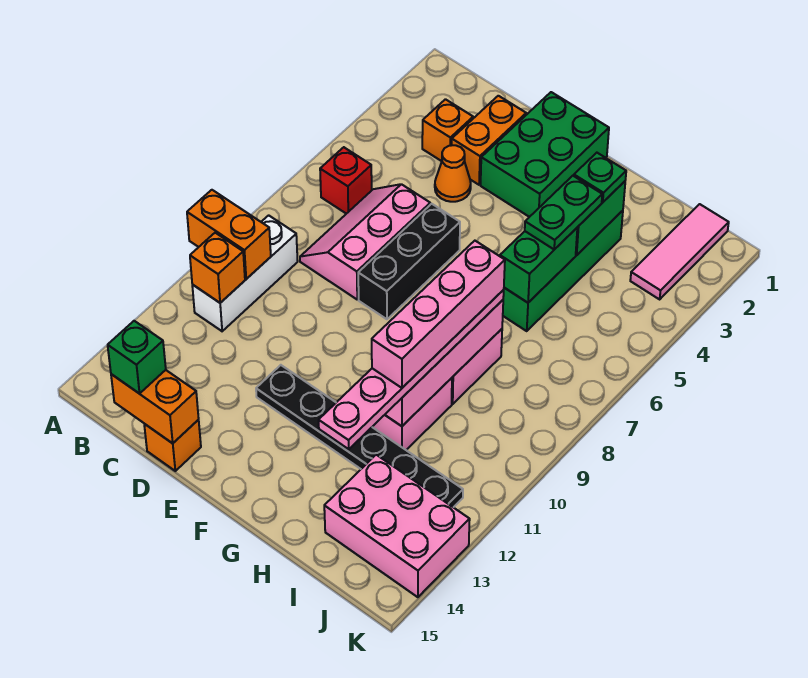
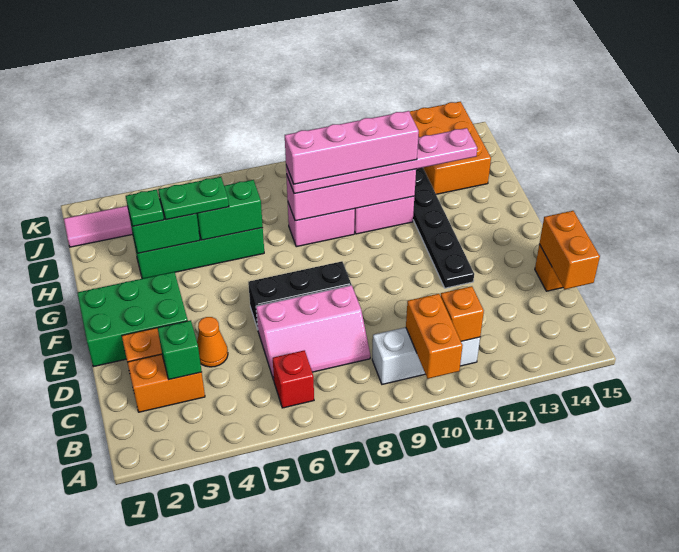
orange brick C3 level 1 -> orange brick C2:C3 level 1
green brick C15 level 3 -> green brick C3 level 2
pink brick I13:K14 level 1 -> orange brick I13:K14 level 1

